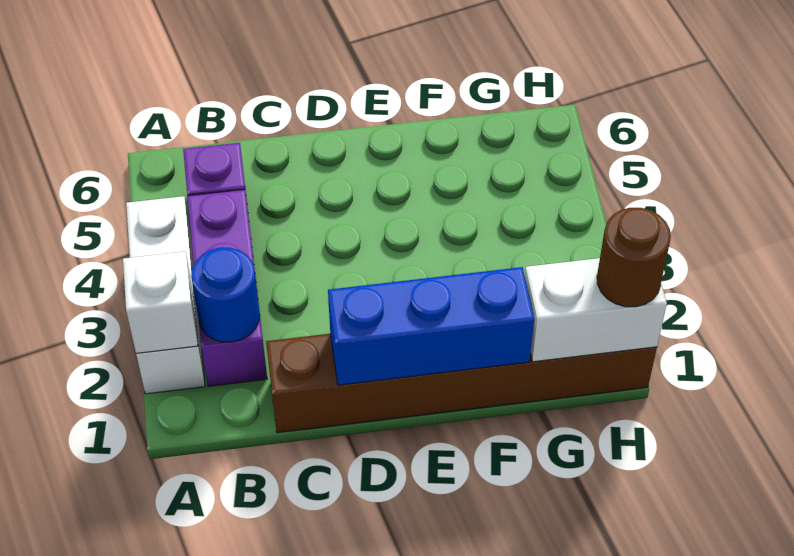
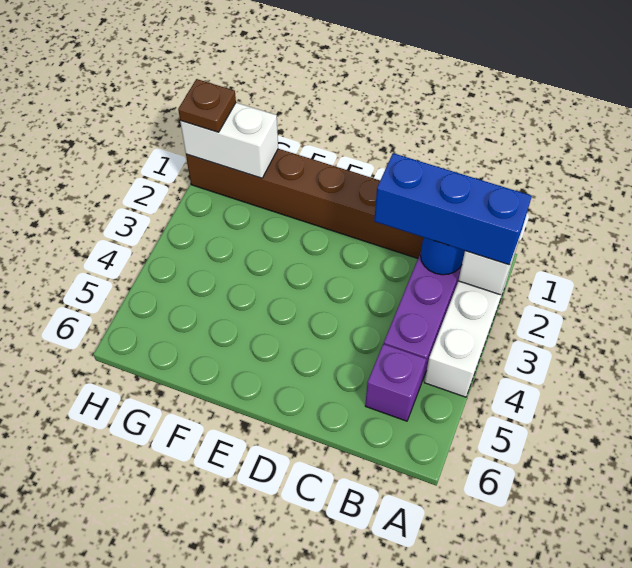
blue brick D1:F1 level 2 -> blue brick A2:C2 level 3
brown round brick H1 level 3 -> brown plate H1 level 3

